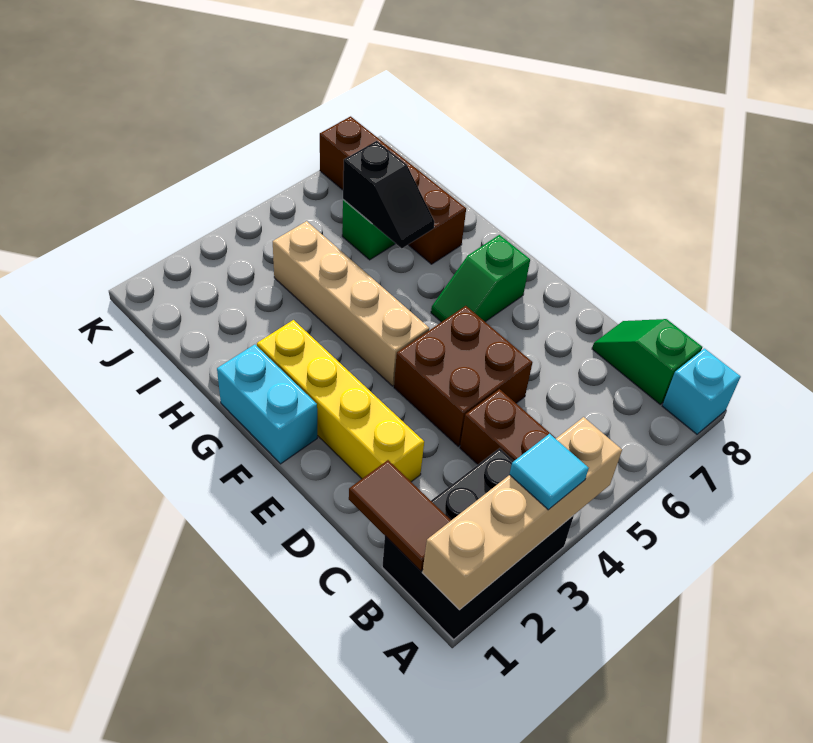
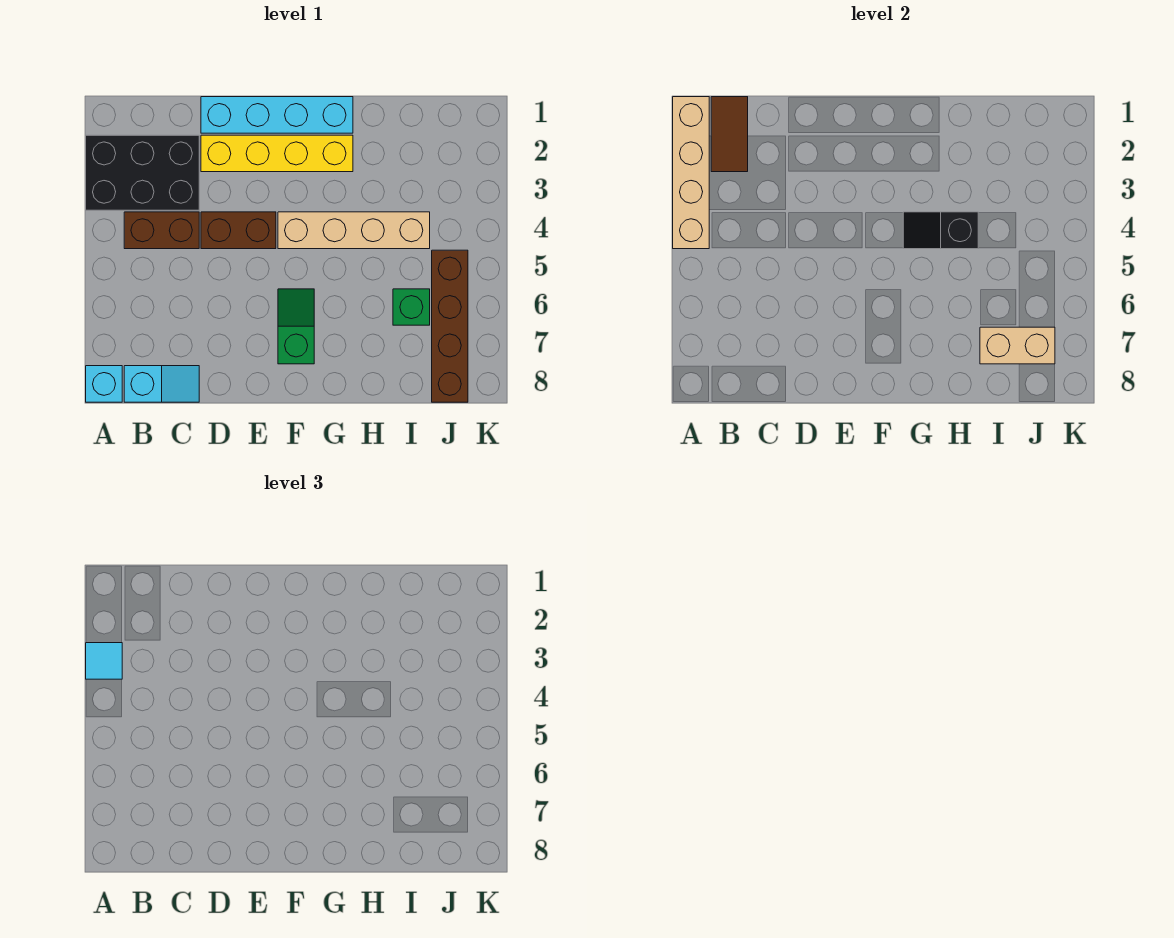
black brick A1:B3 level 1 -> black brick A2:C3 level 1
brown tile B1:C1 level 2 -> brown tile B1:B2 level 2
green slope B8:C8 level 1 top B -> cyan slope B8:C8 level 1 top B
brown brick D4:E5 level 1 -> brown brick D4:E4 level 1
cyan brick F1:G1 level 1 -> cyan brick D1:G1 level 1
black slope H6:I6 level 2 top I -> black slope G4:H4 level 2 top H
brown brick H7:K7 level 1 -> brown brick J5:J8 level 1
none -> tan brick I7:J7 level 2

